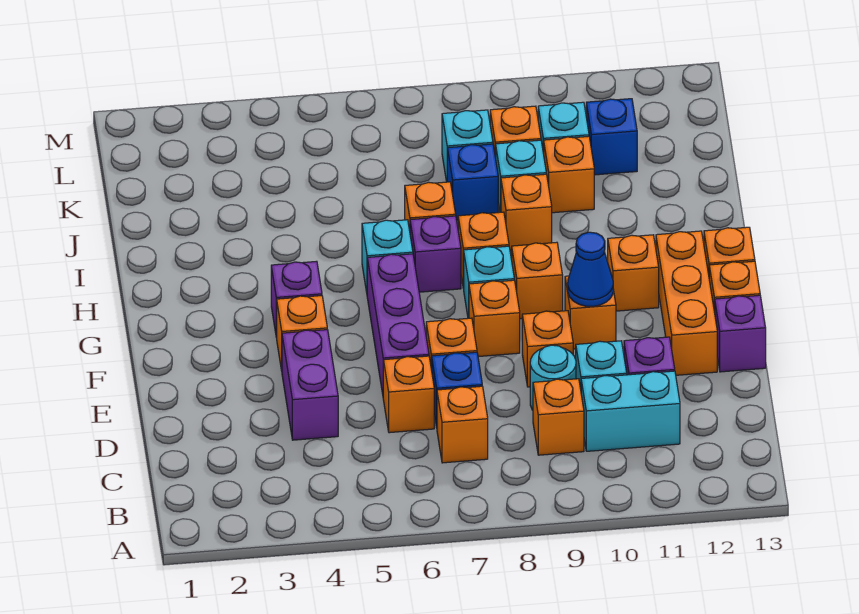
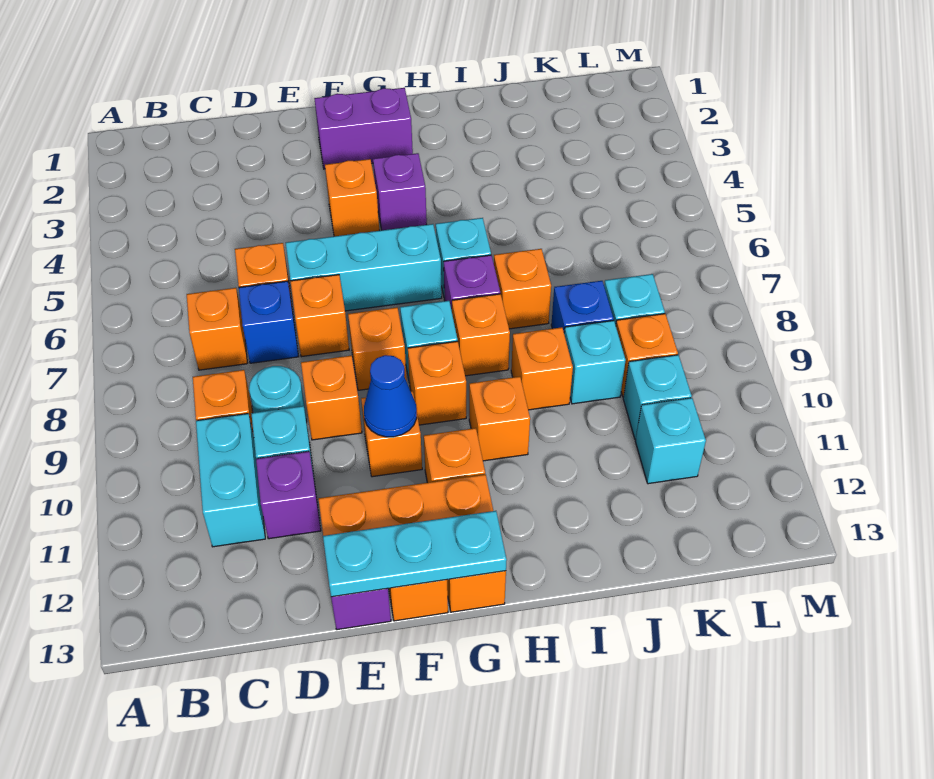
purple brick D4:E4 level 1 -> purple brick F2:G2 level 1
purple brick E6:G6 level 1 -> cyan brick E6:G6 level 1
none -> cyan plate E13:G13 level 2
orange brick J10 level 1 -> orange brick H10 level 1
blue brick K11 level 1 -> cyan brick K11 level 1

